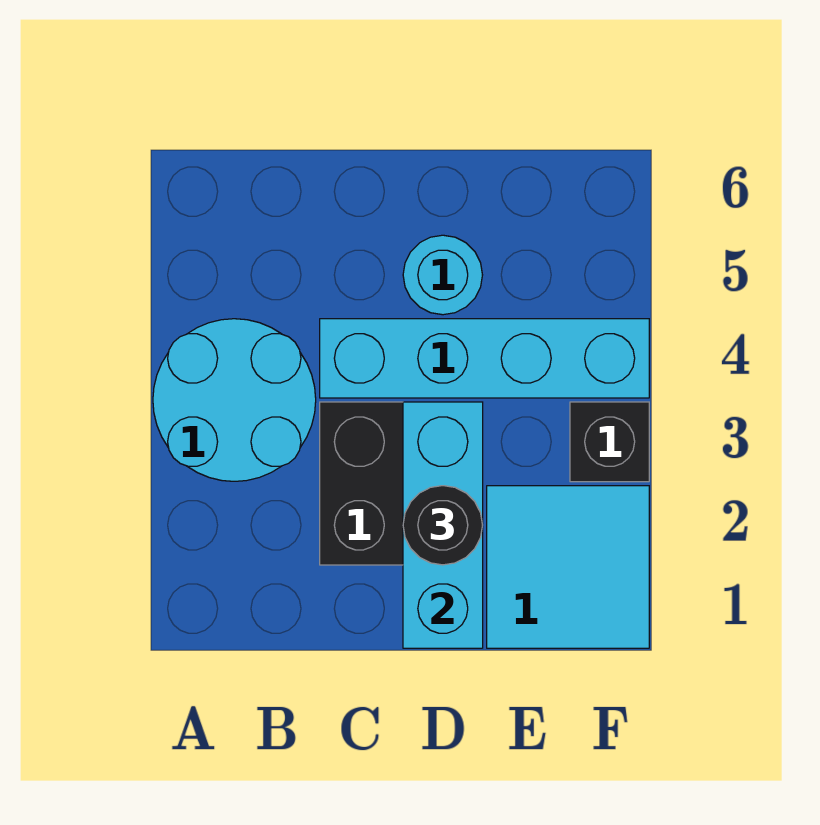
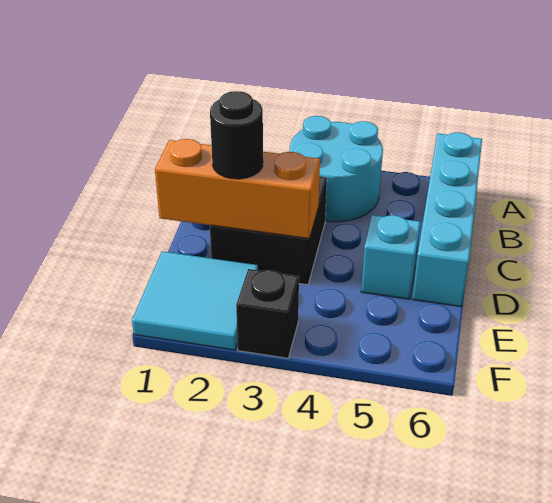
cyan brick C4:F4 level 1 -> cyan brick A6:D6 level 1
cyan brick D1:D3 level 2 -> orange brick D1:D3 level 2
cyan round brick D5 level 1 -> cyan brick D5 level 1

